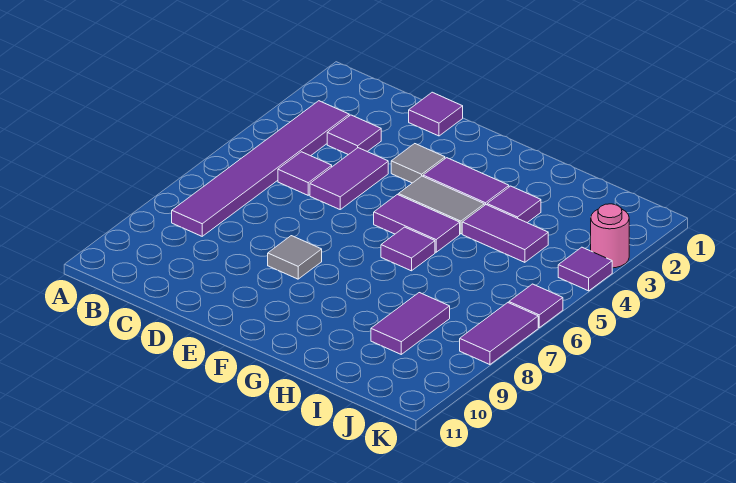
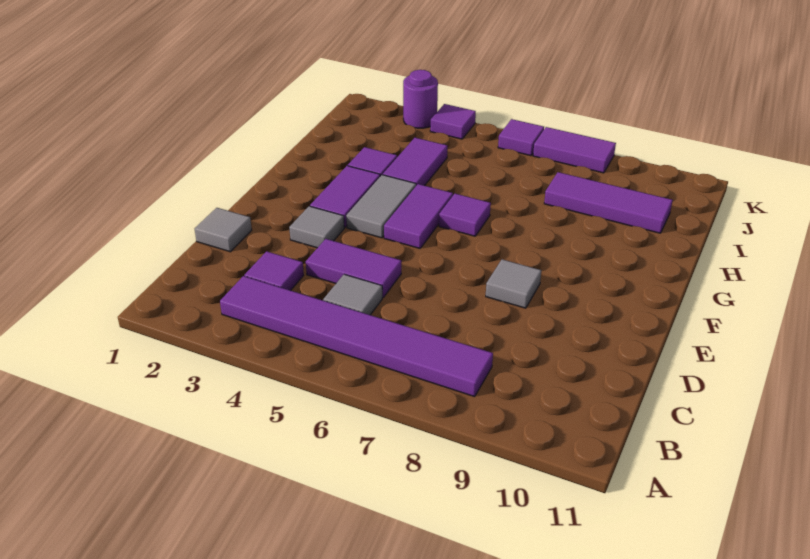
purple tile C5 level 1 -> grey tile C5 level 1
purple tile D1 level 1 -> grey tile D1 level 1
purple tile I8:I9 level 1 -> purple tile I8:I10 level 1
pink round brick K3 level 1 -> purple round brick K3 level 1

